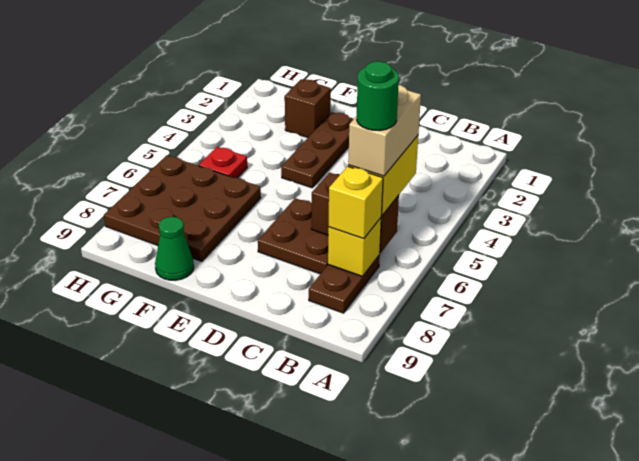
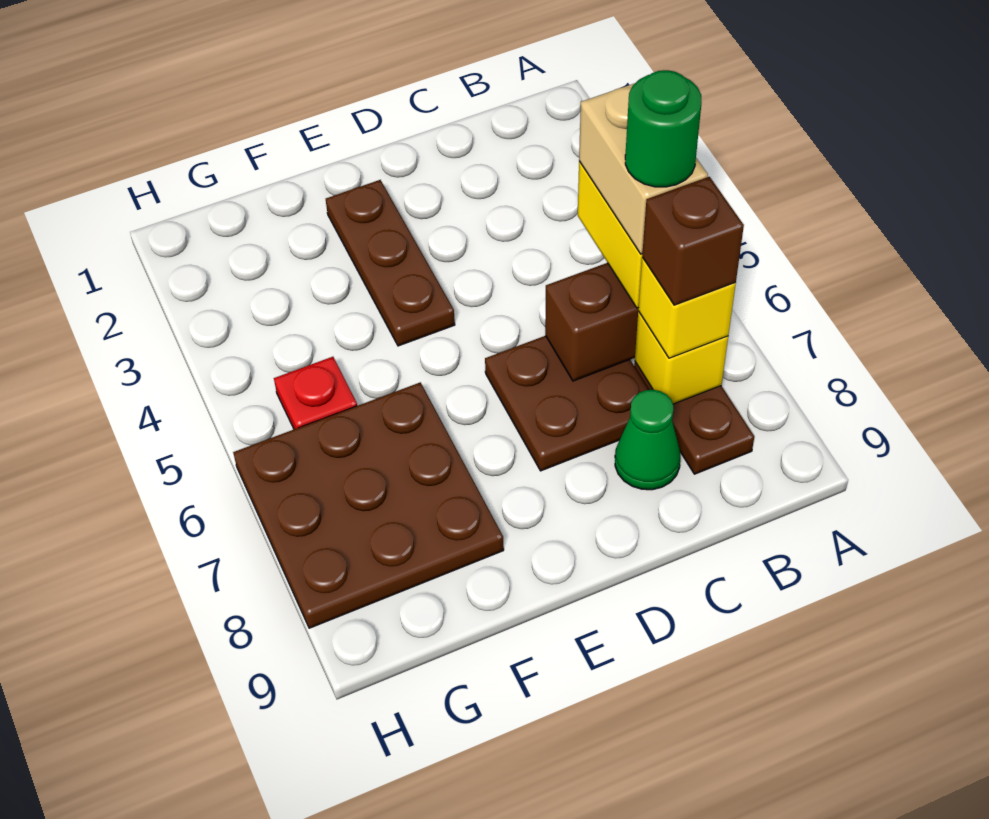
brown brick F2 level 1 -> brown brick B7 level 4
green cone F9 level 1 -> green cone C8 level 1

